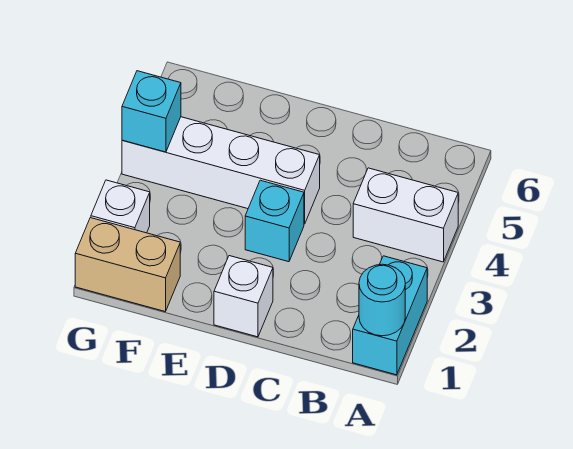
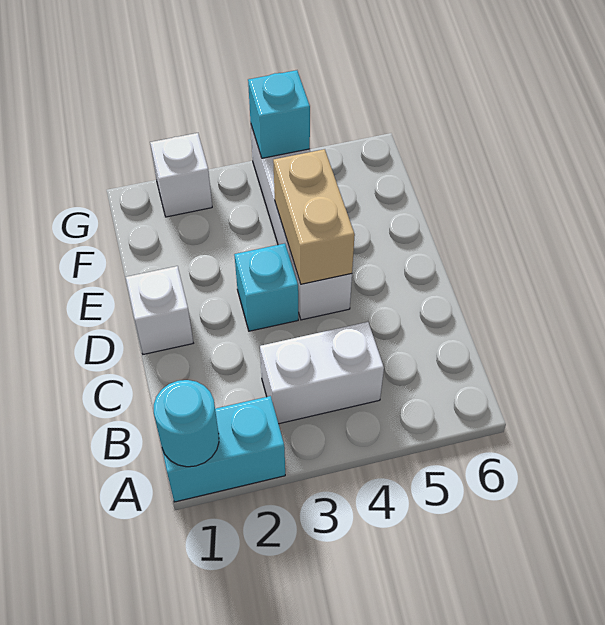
white brick A4:B4 level 1 -> white brick B3:B4 level 1
tan brick F1:G1 level 1 -> tan brick D4:E4 level 2

